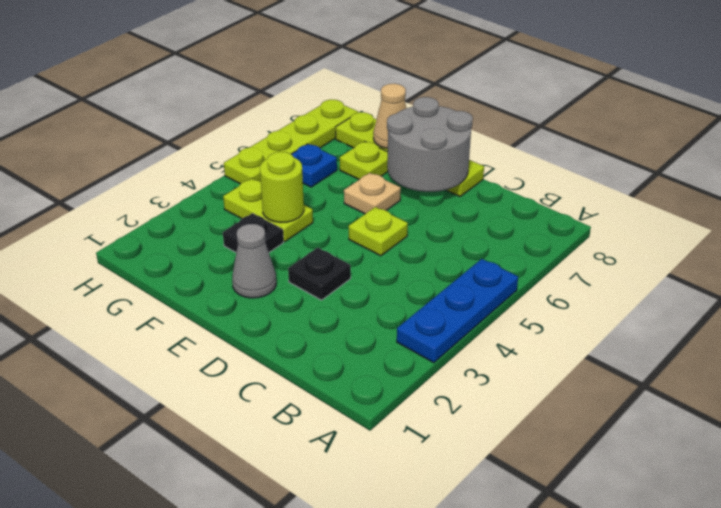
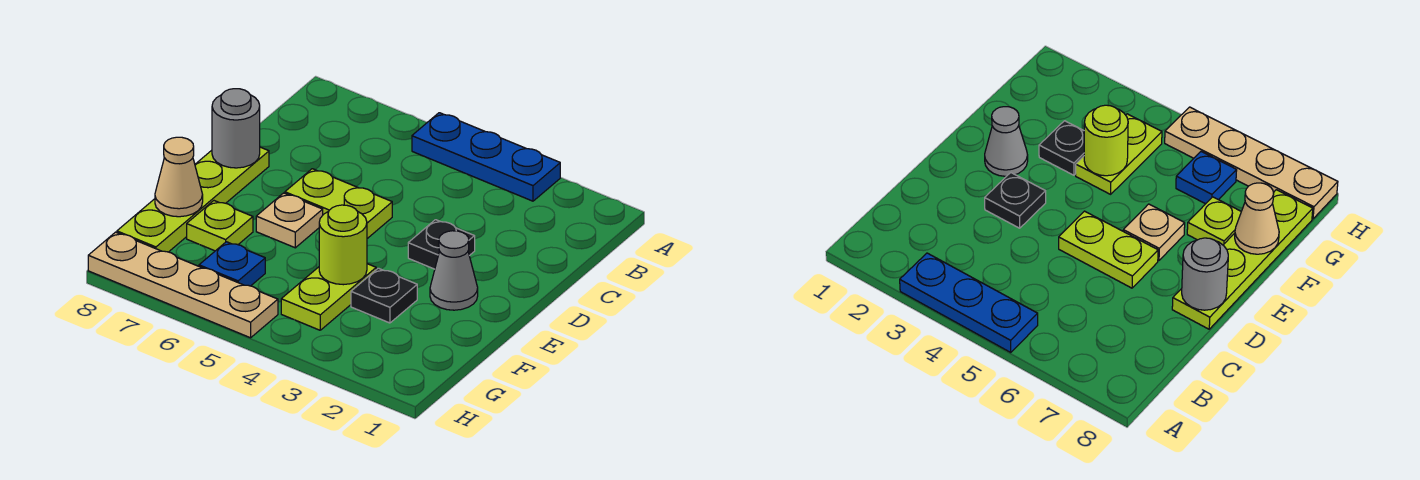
lime plate D5 level 1 -> lime plate D5:D6 level 1
grey round brick D7:E8 level 2 -> grey round brick D8 level 2
lime plate H5:H8 level 1 -> tan plate H5:H8 level 1

